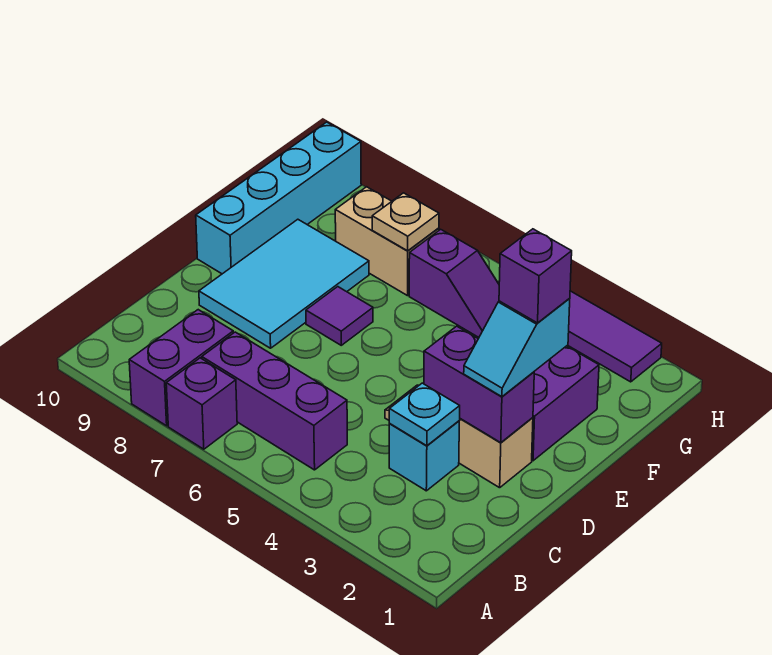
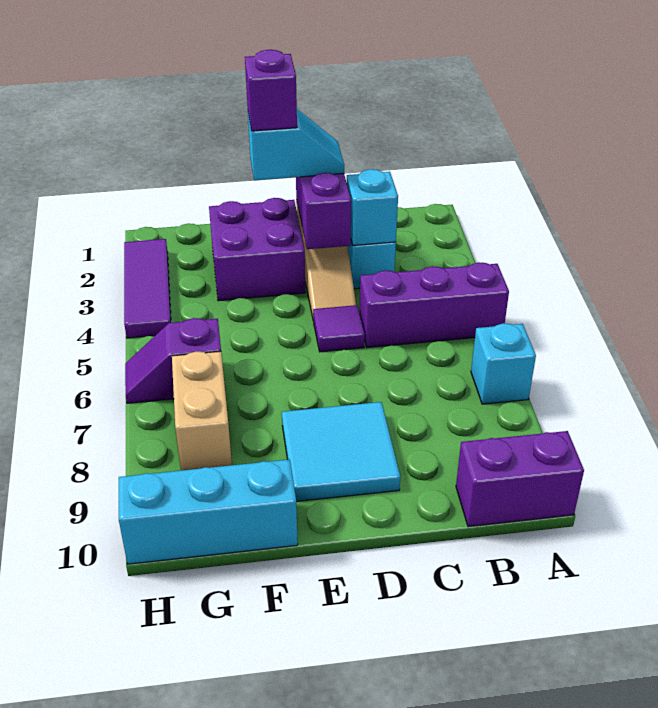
purple brick A7 level 1 -> cyan brick A7 level 1
purple brick A8:B8 level 1 -> purple brick A10:B10 level 1
purple brick B5:B7 level 1 -> purple brick A5:C5 level 1
cyan plate C3 level 2 -> cyan brick C3 level 2
cyan tile D8:F9 level 1 -> cyan tile D8:E9 level 1
purple tile E7 level 1 -> purple tile D5 level 1
cyan brick E10:H10 level 1 -> cyan brick F10:H10 level 1
purple slope G5:G6 level 1 top 6 -> purple slope G6:H6 level 1 top G
tan plate G7 level 2 -> none

